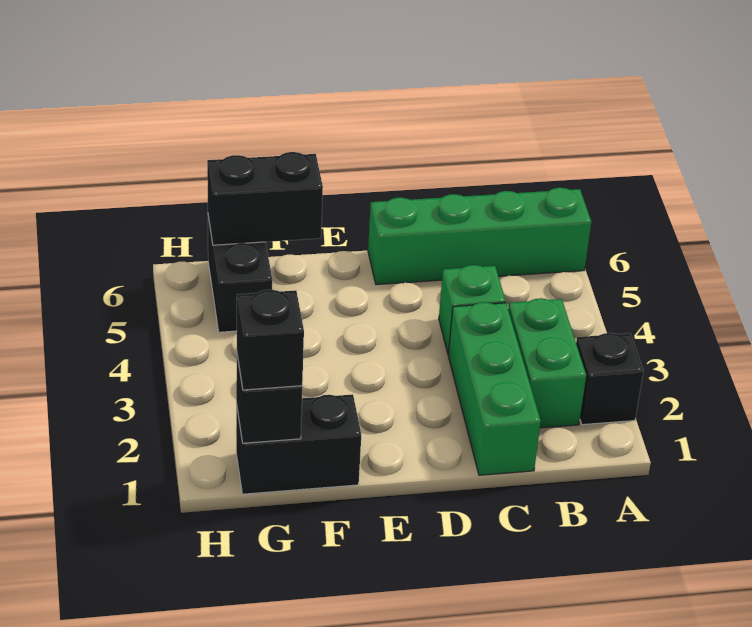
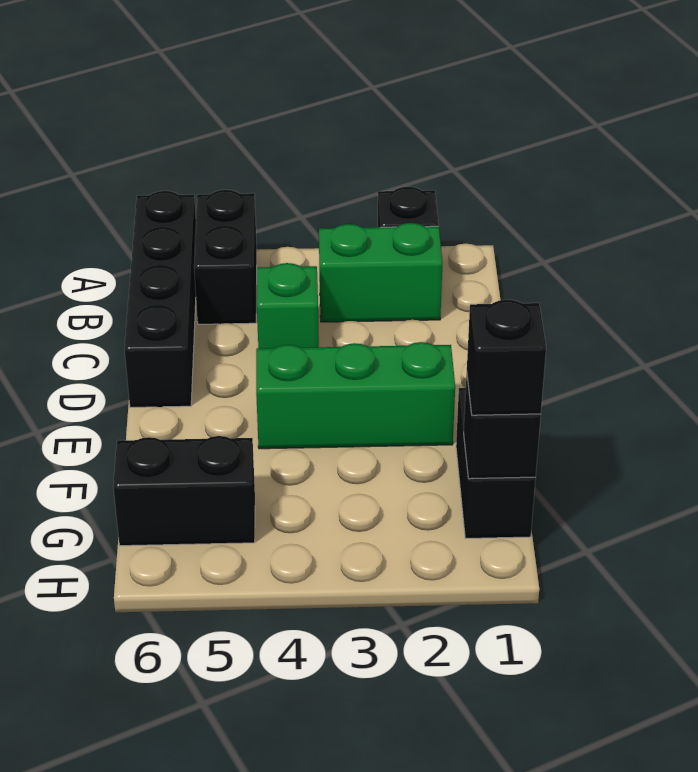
green brick A6:D6 level 1 -> black brick A6:D6 level 1
green brick C1:C3 level 1 -> green brick E2:E4 level 1
black brick F6:G6 level 2 -> black brick A5:B5 level 1

